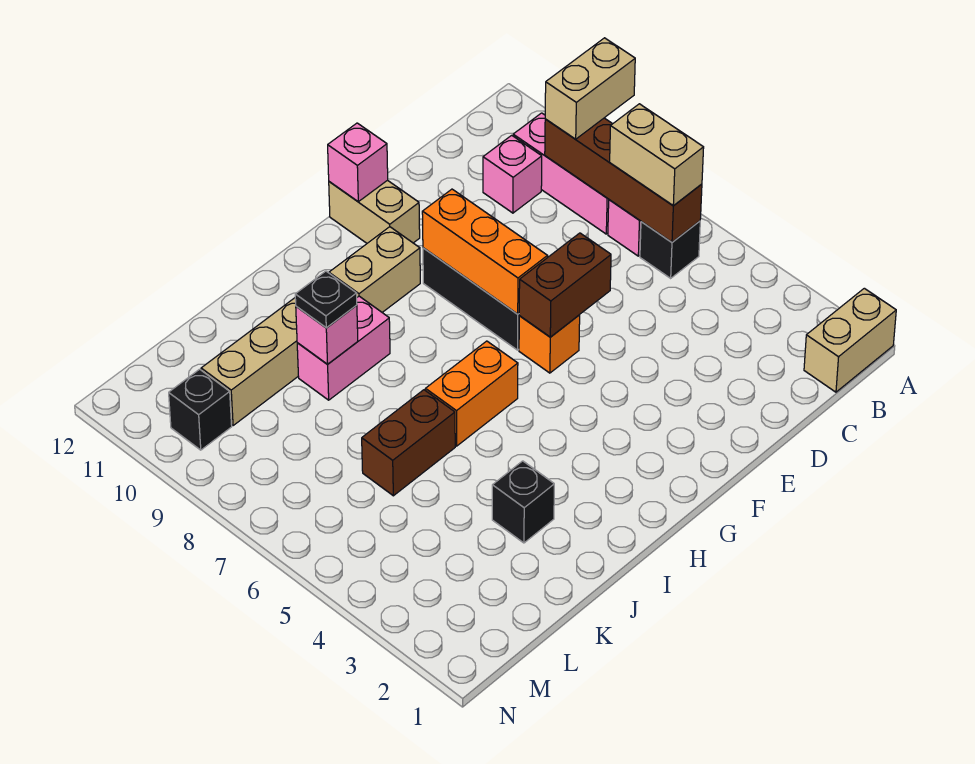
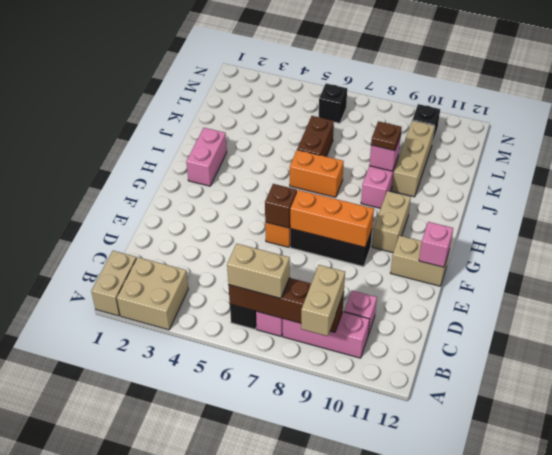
none -> tan brick A2:B3 level 1
brown brick E6:F6 level 2 -> brown brick F6 level 2
none -> pink brick H2:I2 level 1
orange brick H6:I6 level 1 -> orange brick I6:I7 level 1
black brick J3 level 1 -> black brick M6 level 1
black plate J9 level 3 -> brown plate J9 level 3

